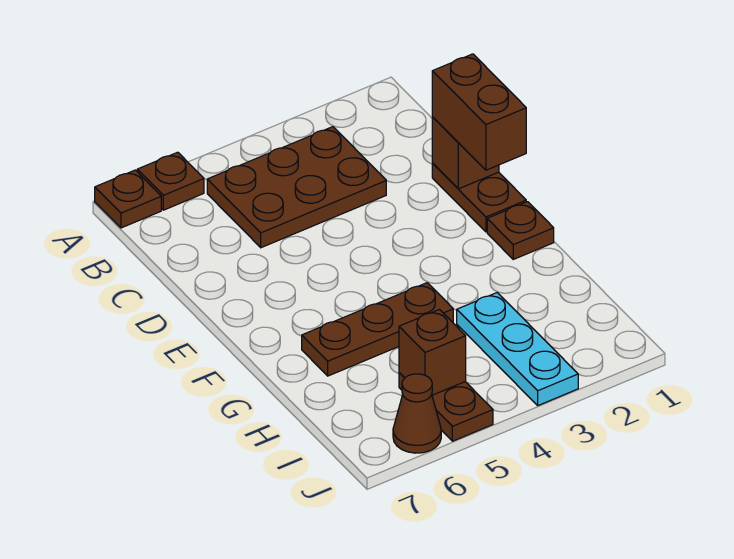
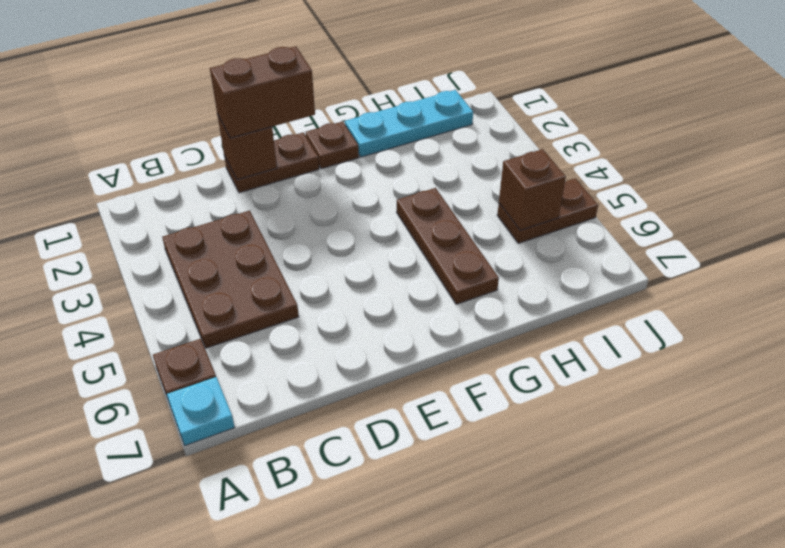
brown plate A7 level 1 -> cyan plate A7 level 1
cyan plate H3:J3 level 1 -> cyan plate G1:I1 level 1
brown cone J6 level 1 -> none

